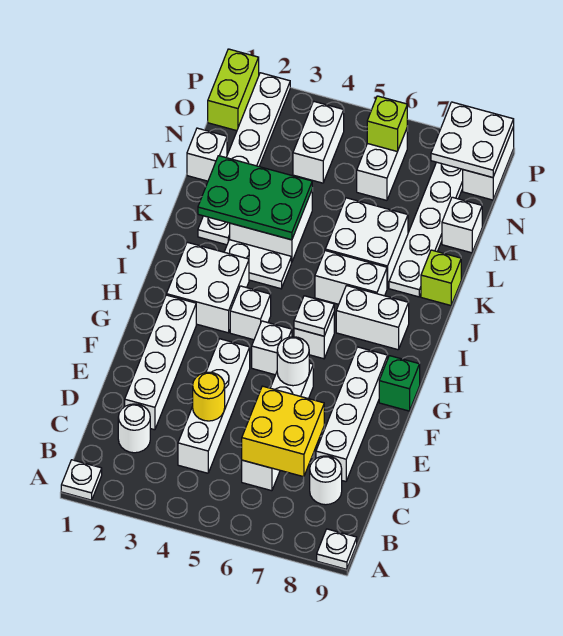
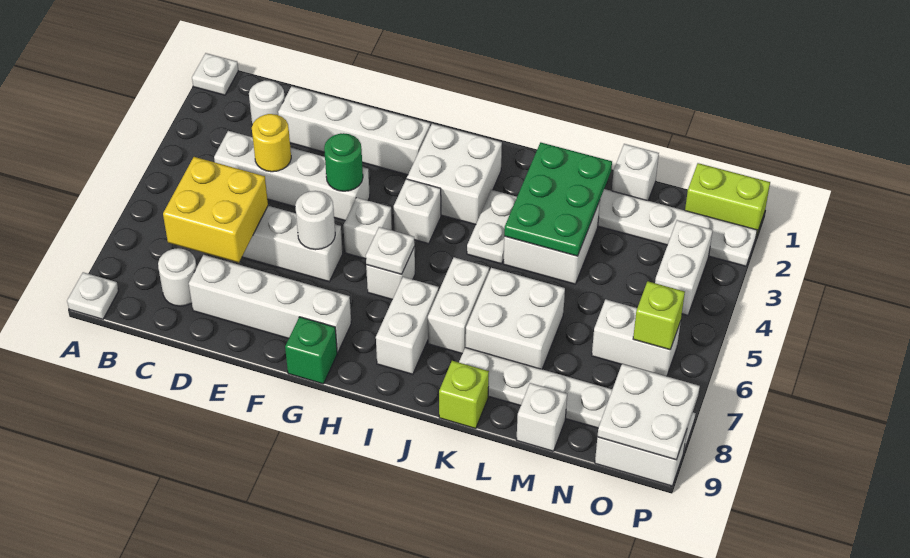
none -> green round brick F4 level 2
white brick N4:O4 level 1 -> white brick O3:O4 level 1

